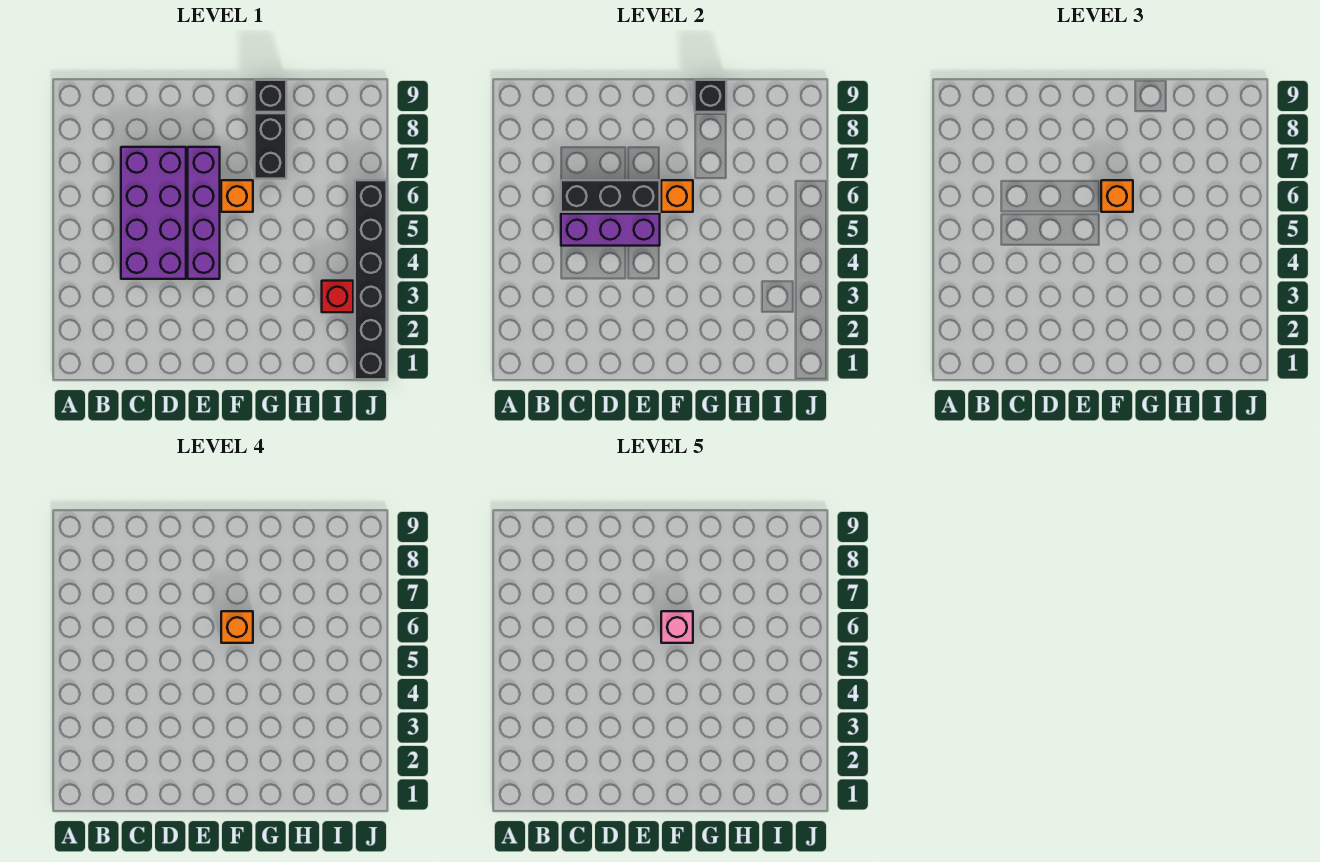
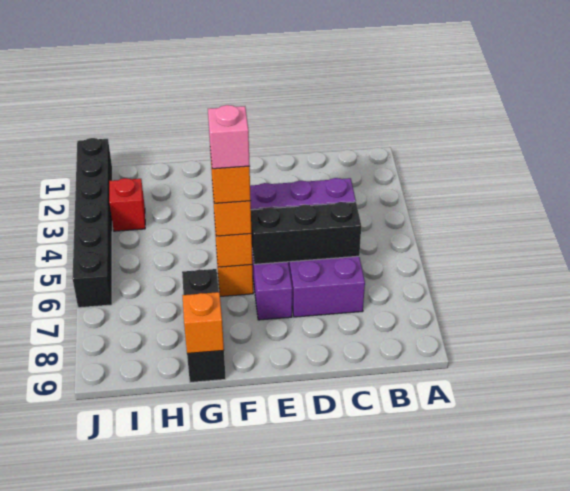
black brick G9 level 2 -> orange brick G9 level 2

